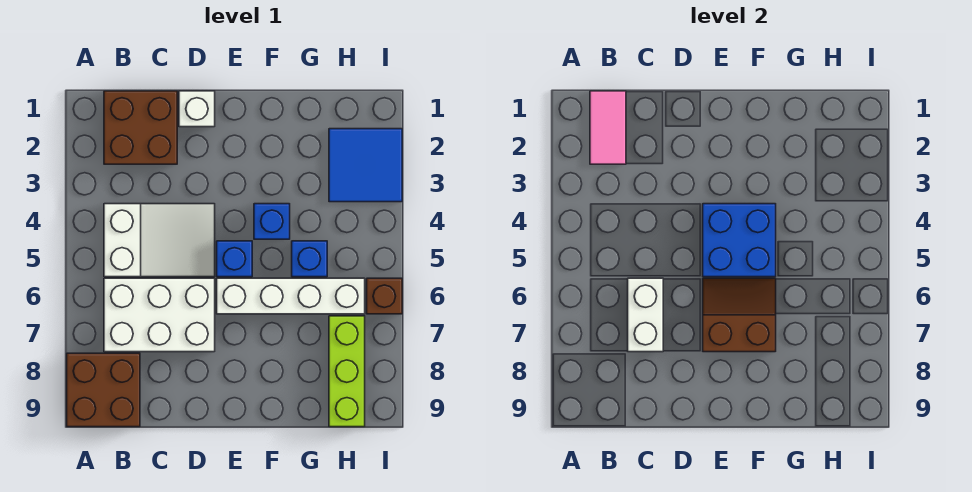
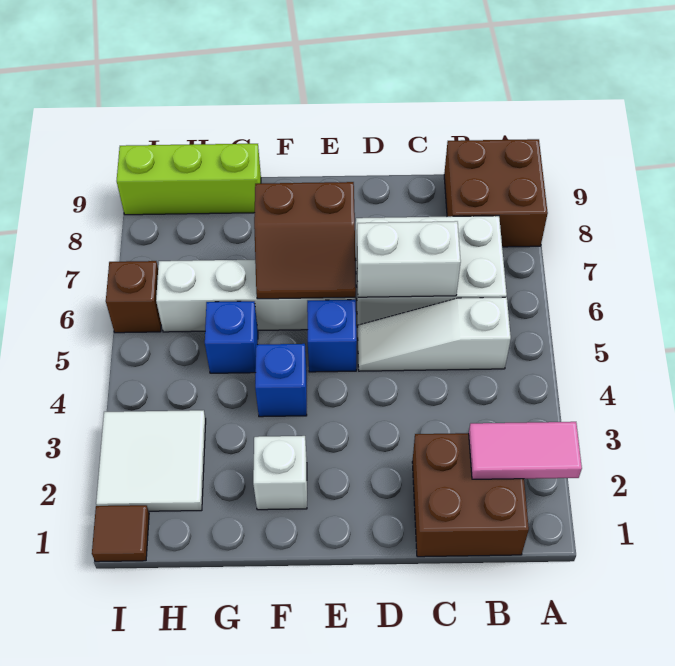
pink tile B1:B2 level 2 -> pink tile A2:B2 level 2
white slope B4:D5 level 1 top B -> white slope B5:D5 level 1 top B
white brick C6:C7 level 2 -> white brick C6:D6 level 2
white brick D1 level 1 -> white brick F2 level 1
blue brick E4:F5 level 2 -> none
blue tile H2:I3 level 1 -> white tile H2:I3 level 1
lime brick H7:H9 level 1 -> lime brick G9:I9 level 1
none -> brown tile I1 level 1

